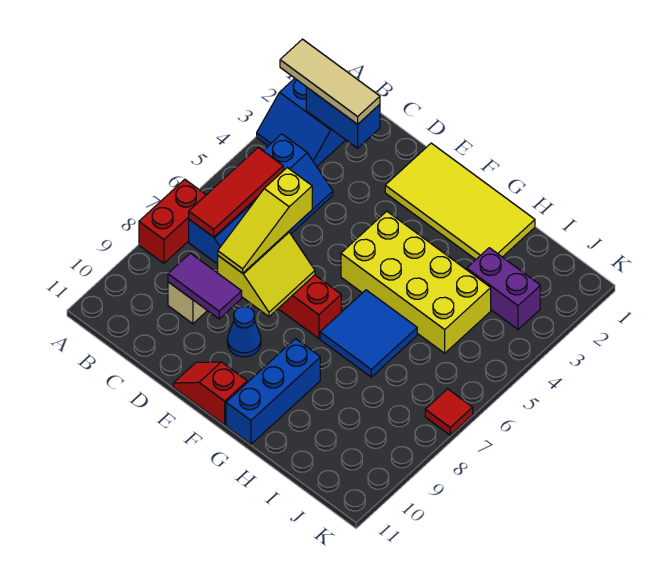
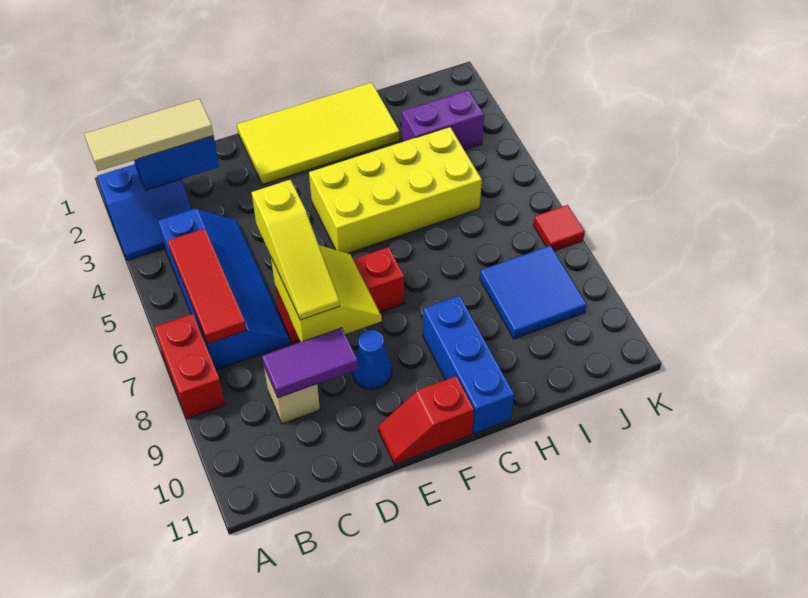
blue tile G6:H7 level 1 -> blue tile I8:J9 level 1

